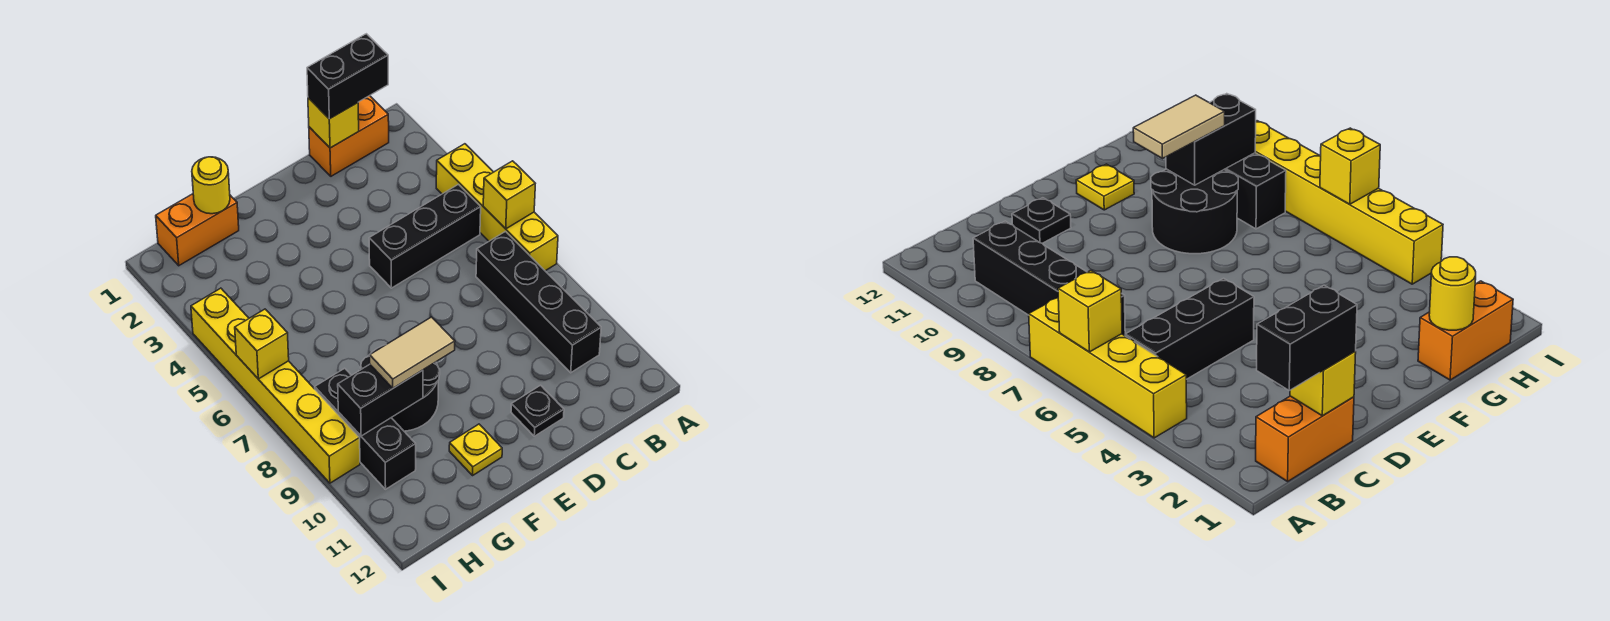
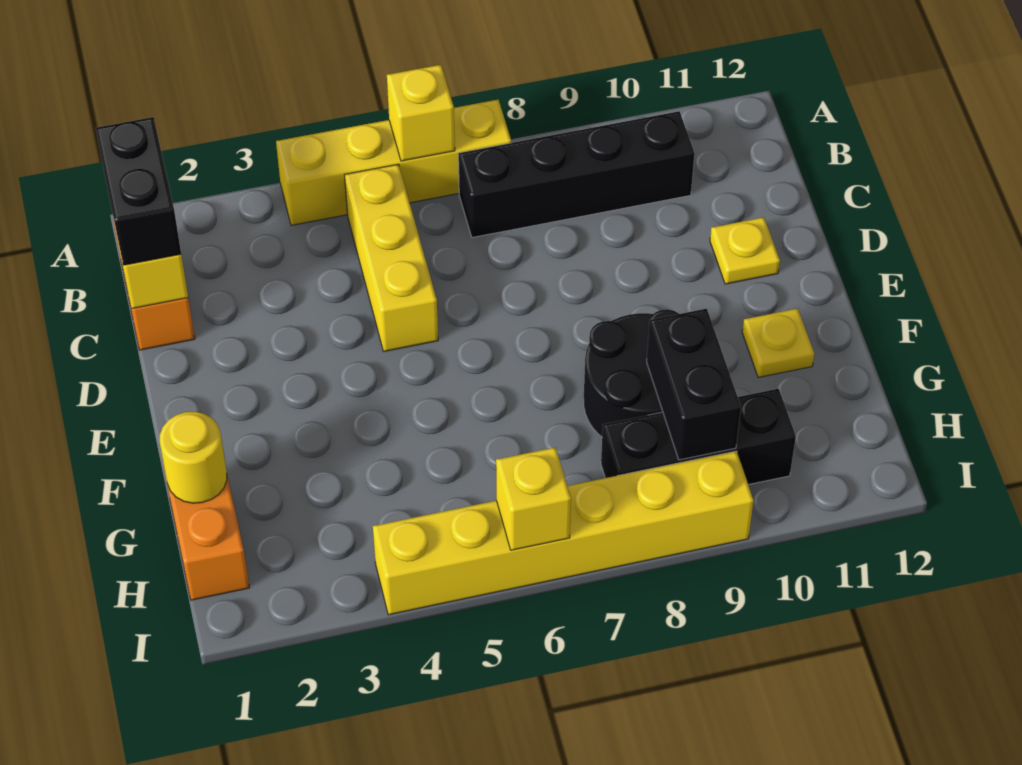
black brick B5:D5 level 1 -> yellow brick B5:D5 level 1
black plate D11 level 1 -> yellow plate D11 level 1
tan tile F9:G9 level 3 -> none

